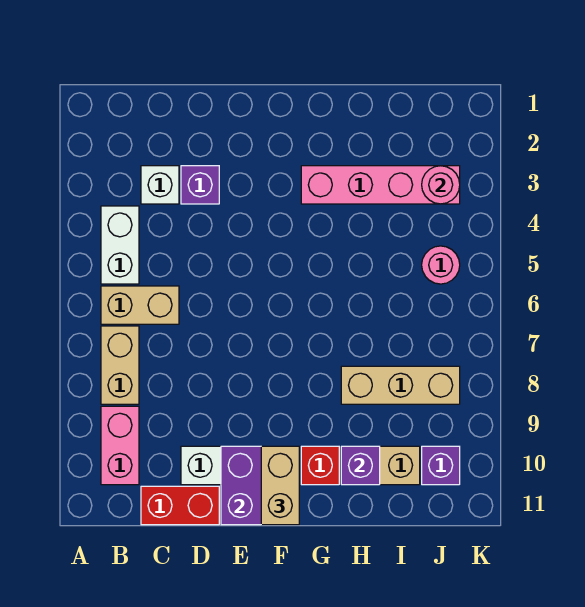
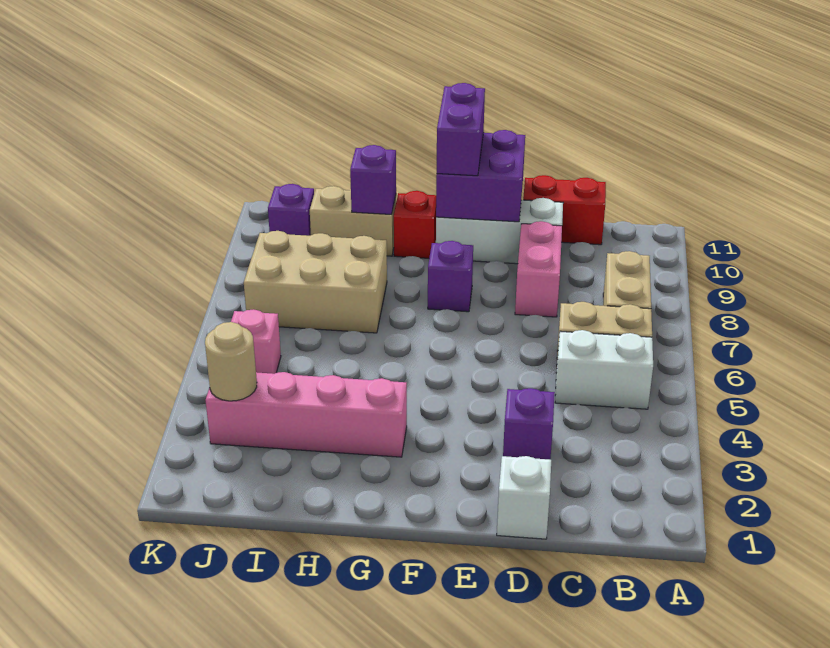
white brick B4:B5 level 1 -> white brick B5:C5 level 1
pink brick B9:B10 level 1 -> pink brick D8:D9 level 1
white brick C3 level 1 -> white brick D1 level 1
none -> purple brick F8 level 1
tan brick F10:F11 level 3 -> purple brick F10:F11 level 3
tan brick H8:J8 level 1 -> tan brick H7:J8 level 1
pink round brick J3 level 2 -> tan round brick J3 level 2
pink round brick J5 level 1 -> pink brick J5 level 1

